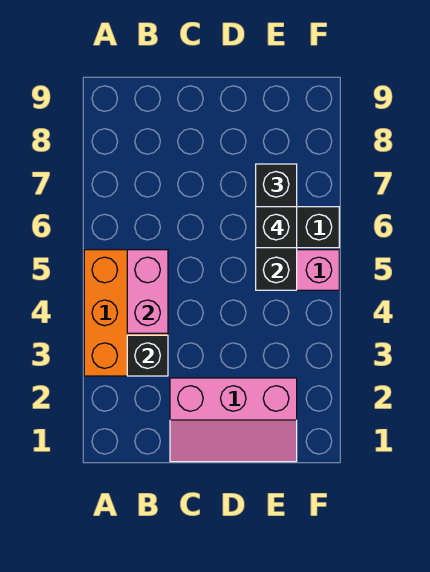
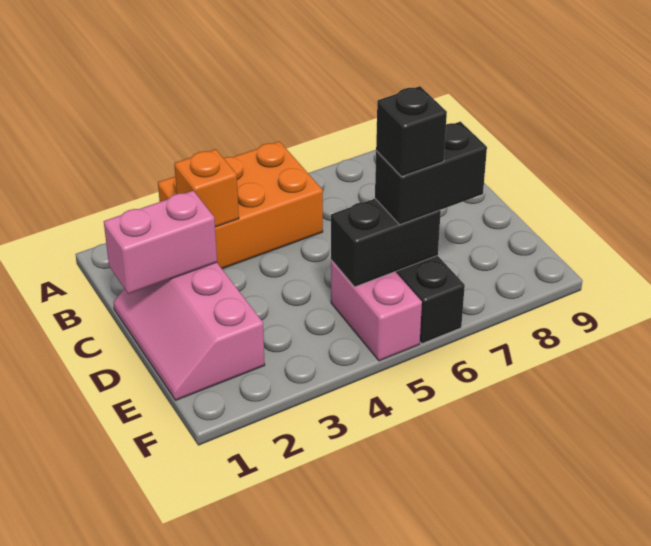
black brick B3 level 2 -> orange brick B3 level 2
pink brick B4:B5 level 2 -> pink brick C1:C2 level 2

